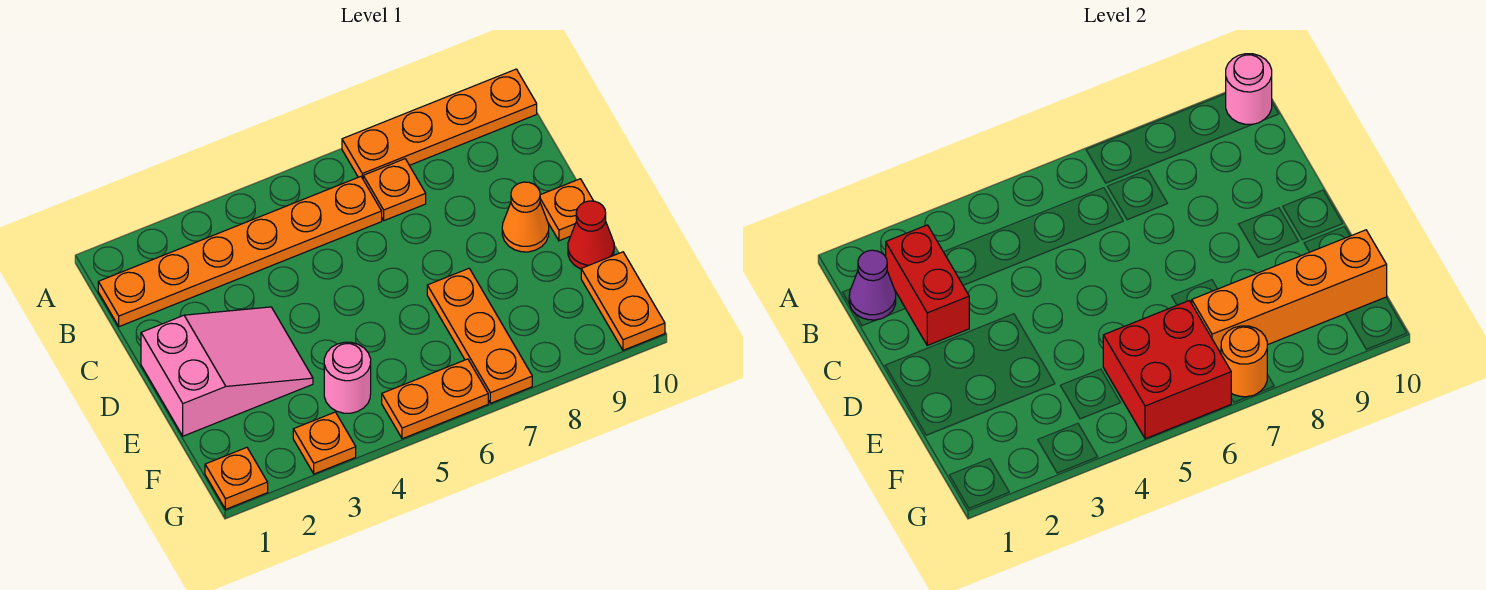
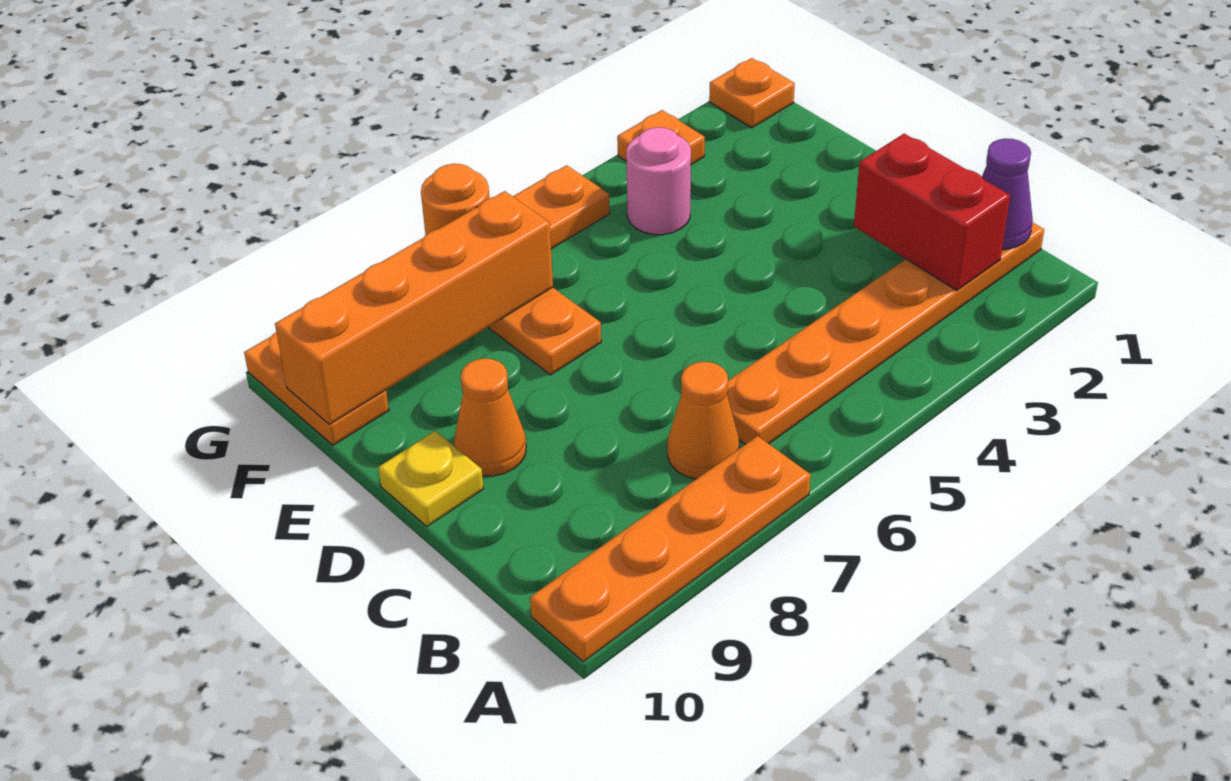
pink round brick A10 level 2 -> none
orange plate B7 level 1 -> orange cone B7 level 1
pink slope D1:E3 level 1 top 1 -> none
orange plate D10 level 1 -> yellow plate D10 level 1
red cone E10 level 1 -> none
red brick F5:G6 level 2 -> none

